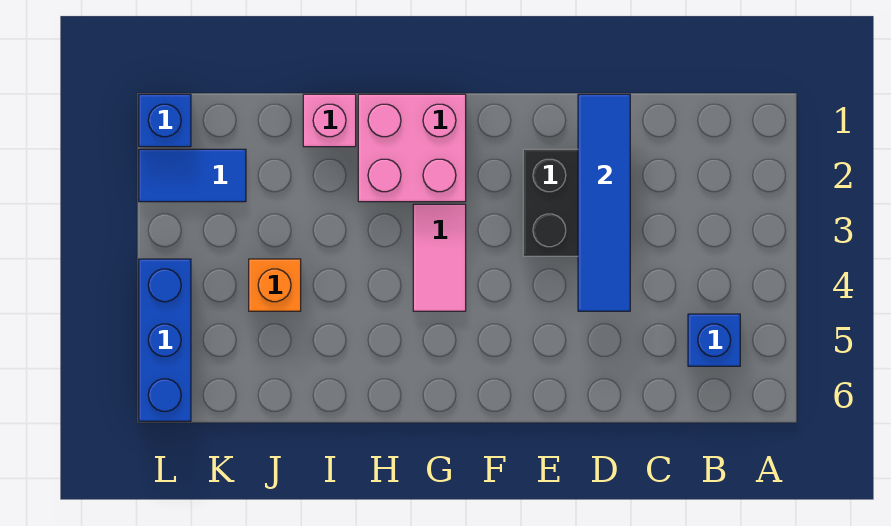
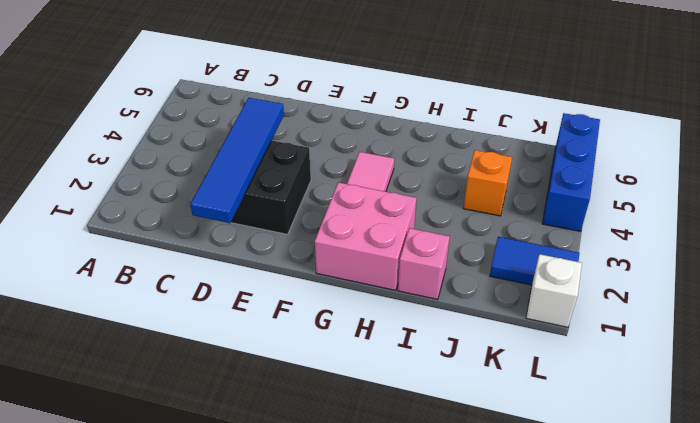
blue brick B5 level 1 -> none
blue brick L1 level 1 -> white brick L1 level 1

